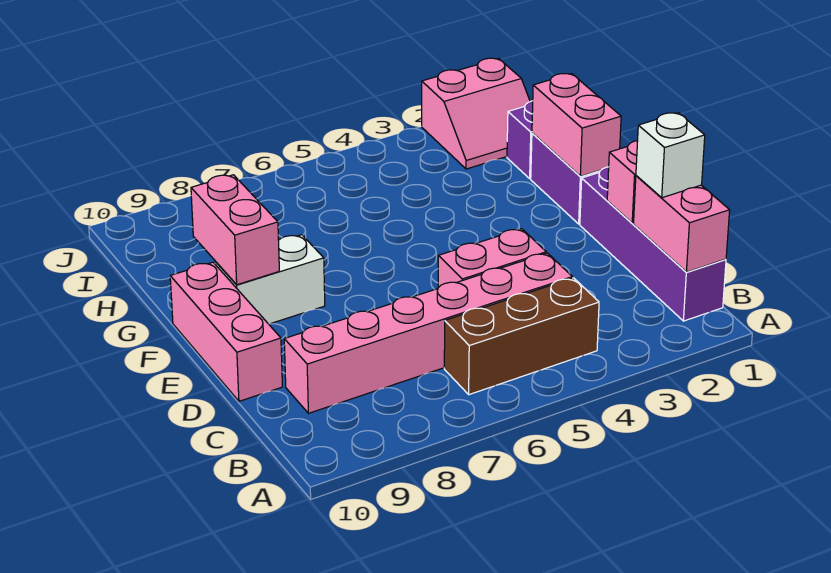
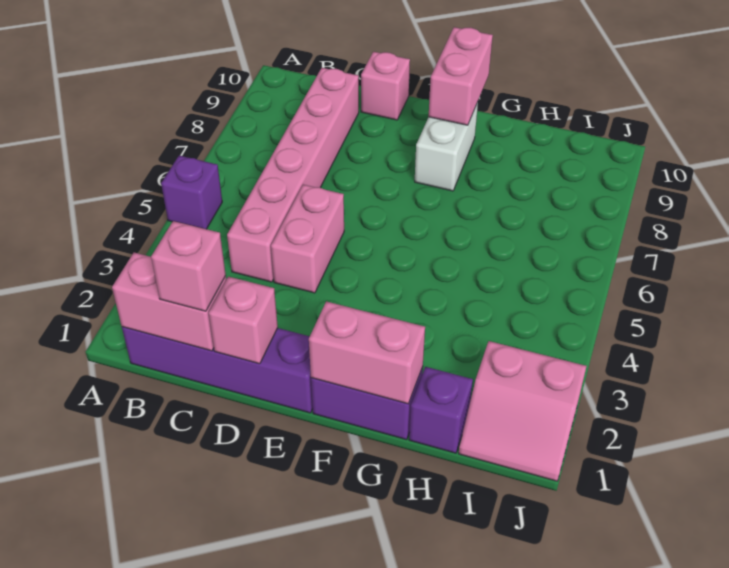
none -> purple brick A5 level 1
brown brick B4:B6 level 1 -> none
white brick C1 level 3 -> pink brick C1 level 3
pink brick D10:F10 level 1 -> pink brick D10 level 1
pink brick F9:G9 level 2 -> pink brick F9:F10 level 2
pink slope I1:J2 level 1 top J -> pink slope I1:J2 level 1 top 2

